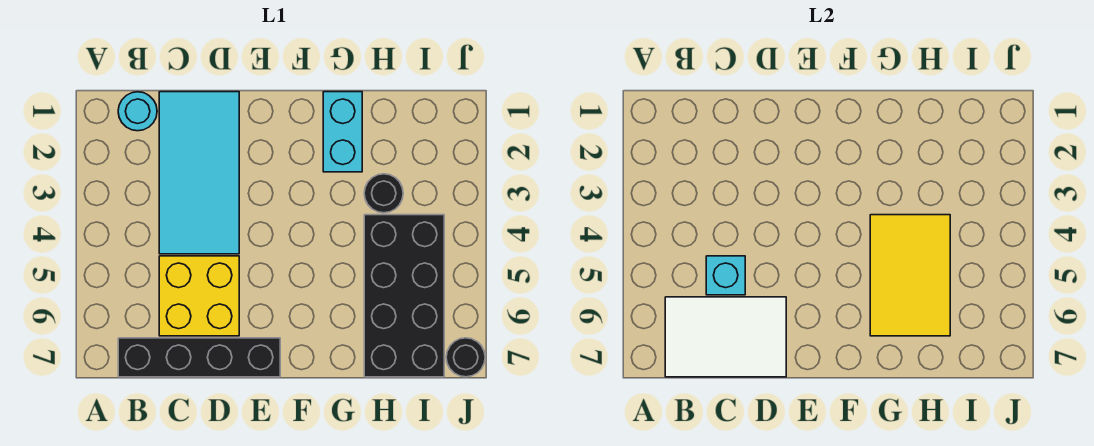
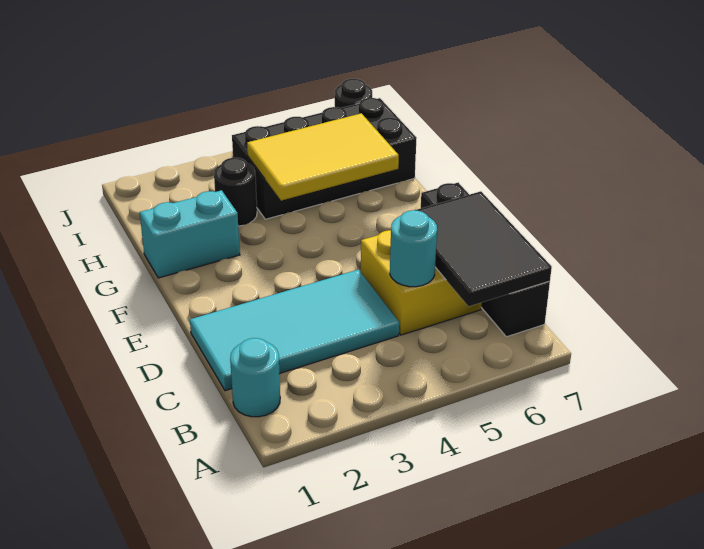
white tile B6:D7 level 2 -> black tile B6:D7 level 2
cyan brick C5 level 2 -> cyan round brick C5 level 2

